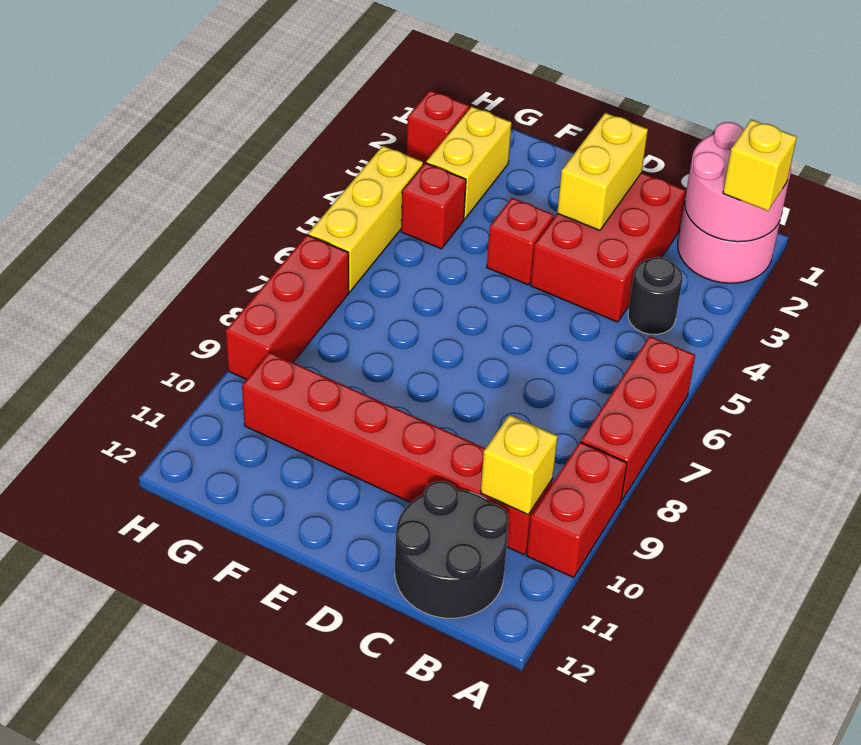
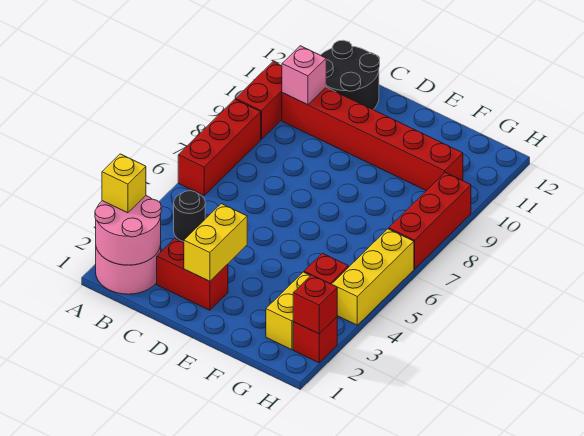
yellow brick B10 level 2 -> pink brick B10 level 2
red brick C2:D4 level 1 -> red brick C2:D2 level 1
red brick E4 level 1 -> red brick H2 level 2

